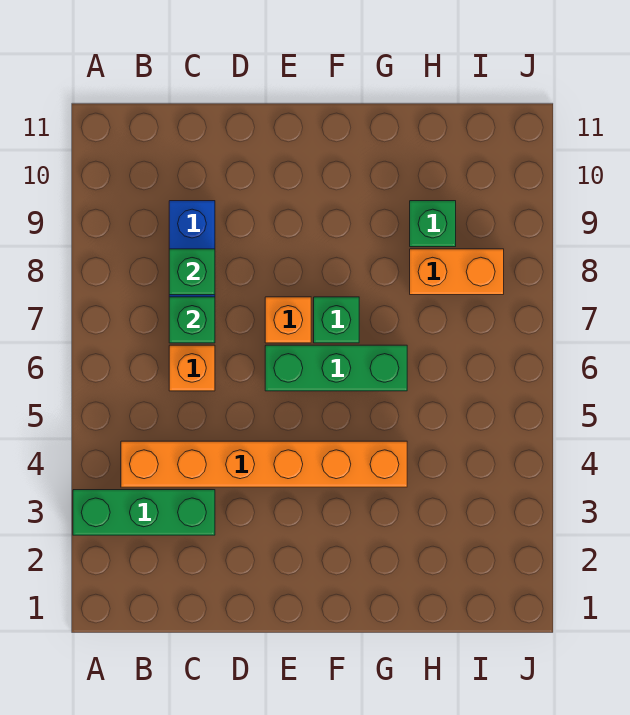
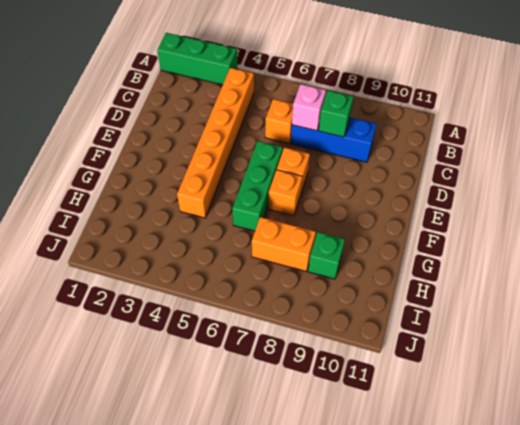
green brick A3:C3 level 1 -> green brick A1:A3 level 1
green brick C7 level 2 -> pink brick C7 level 2
green brick F7 level 1 -> orange brick F7 level 1
orange brick H8:I8 level 1 -> orange brick H7:H8 level 1

